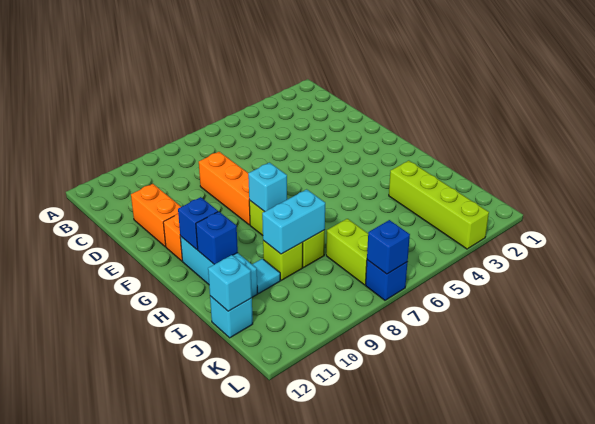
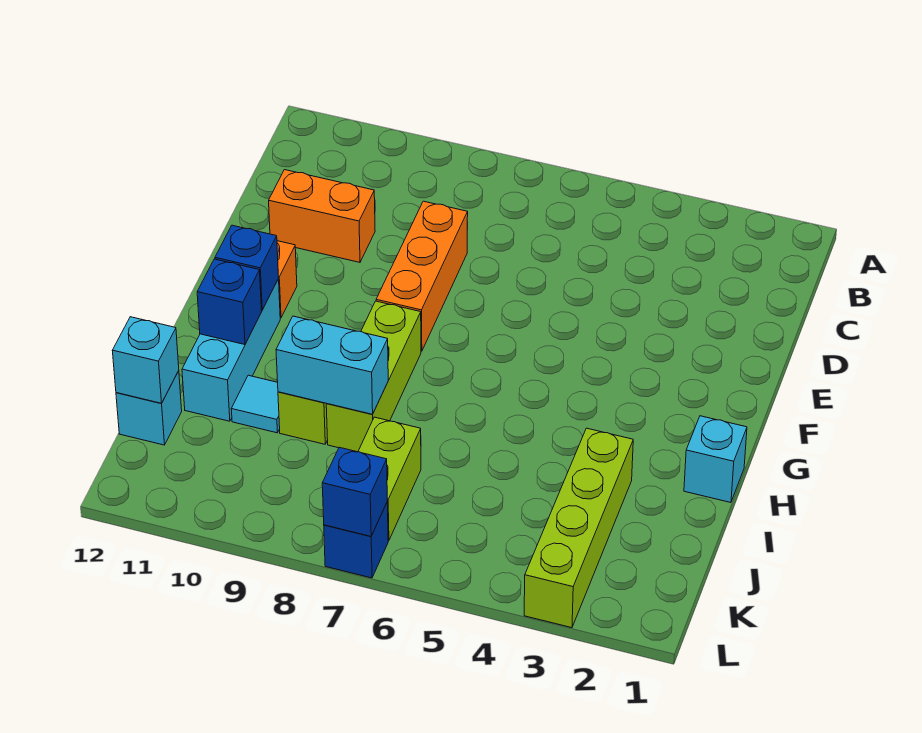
orange brick D11:E11 level 1 -> orange brick D10:D11 level 1
cyan brick G8 level 2 -> cyan brick H1 level 1

